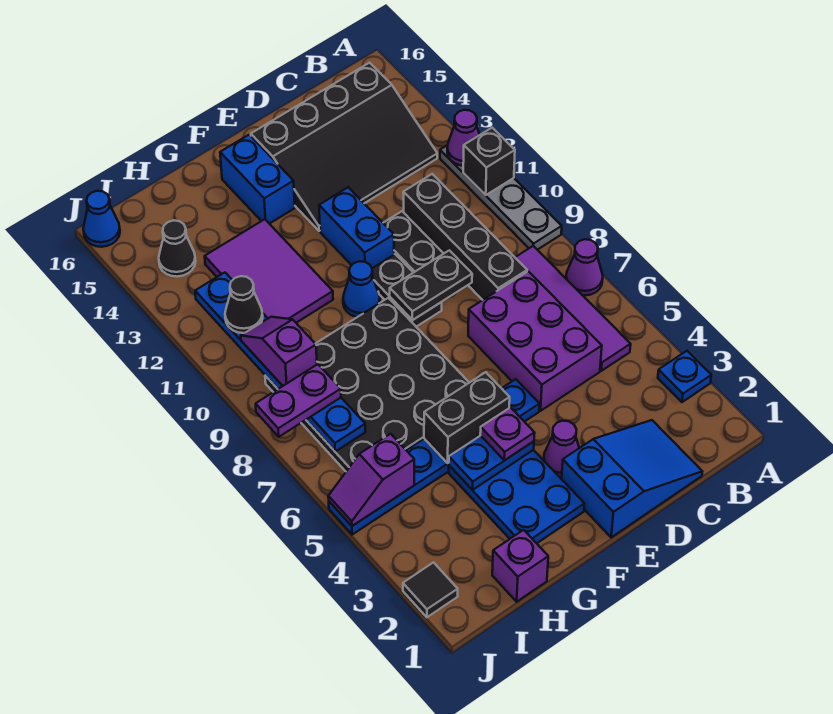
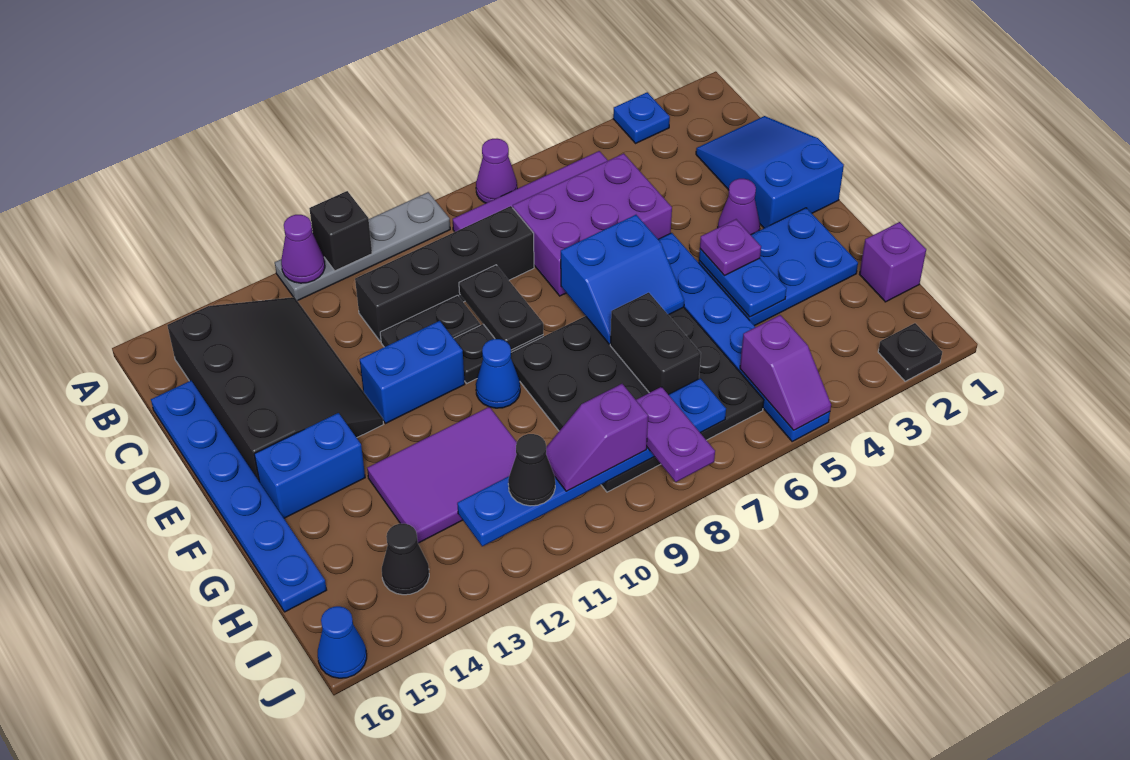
none -> blue plate C16:H16 level 1
none -> blue slope E6:F7 level 2 top E
black brick F5:G5 level 2 -> black brick G7:H7 level 2
black tile J2 level 1 -> black plate J2 level 1

